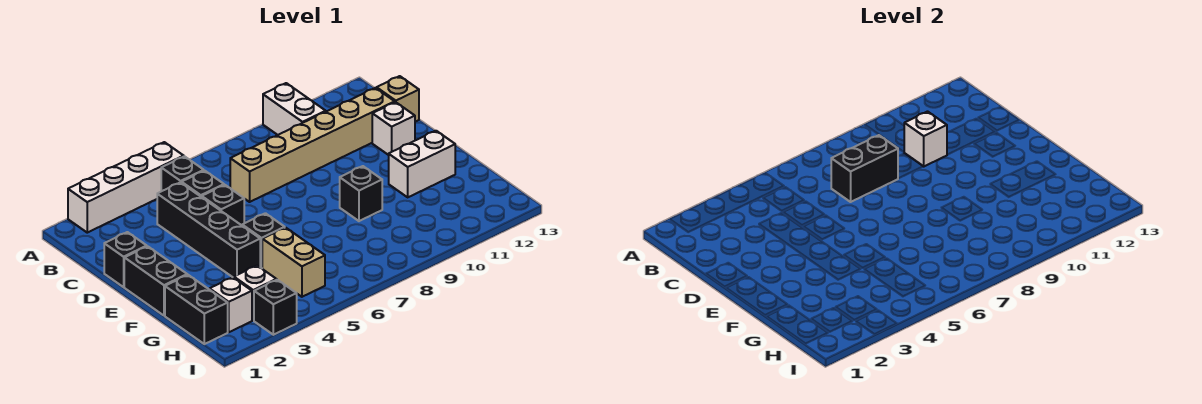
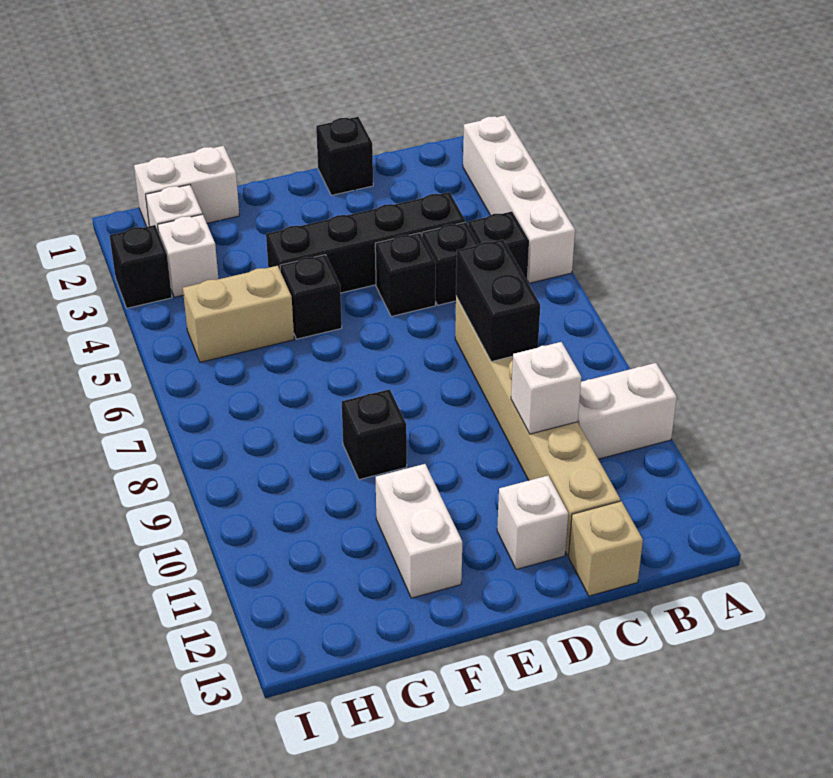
black brick E1:F1 level 1 -> none
black brick G1:H1 level 1 -> white brick G1:H1 level 1

